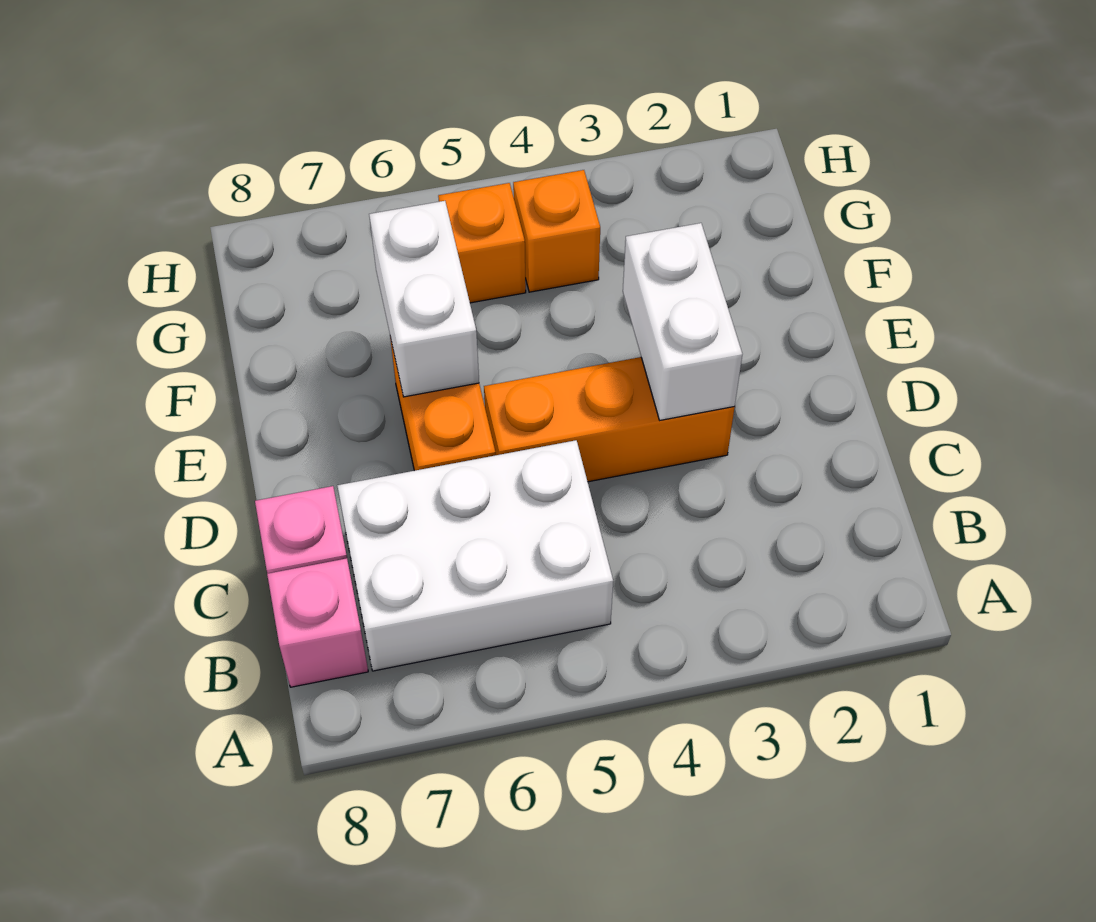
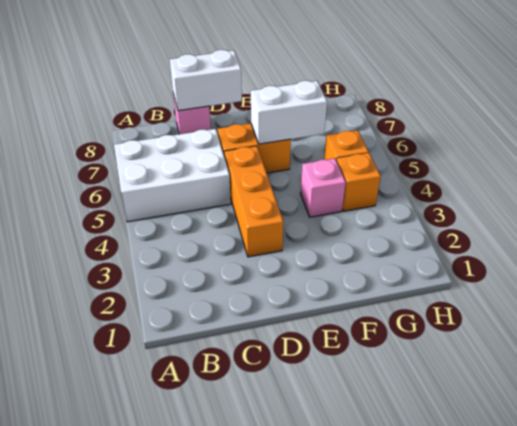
white brick B5:C7 level 1 -> white brick A5:C6 level 1
pink brick B8 level 1 -> pink brick F4 level 1
white brick D3:E3 level 2 -> white brick C8:D8 level 2

